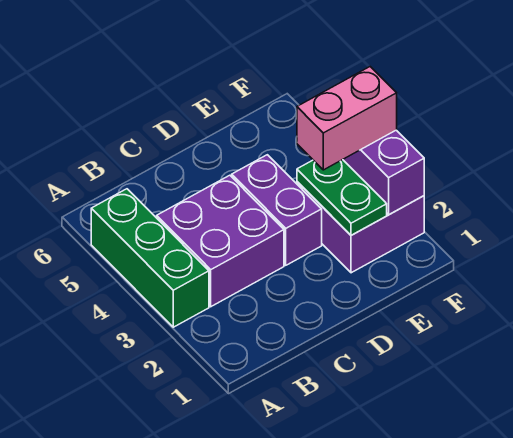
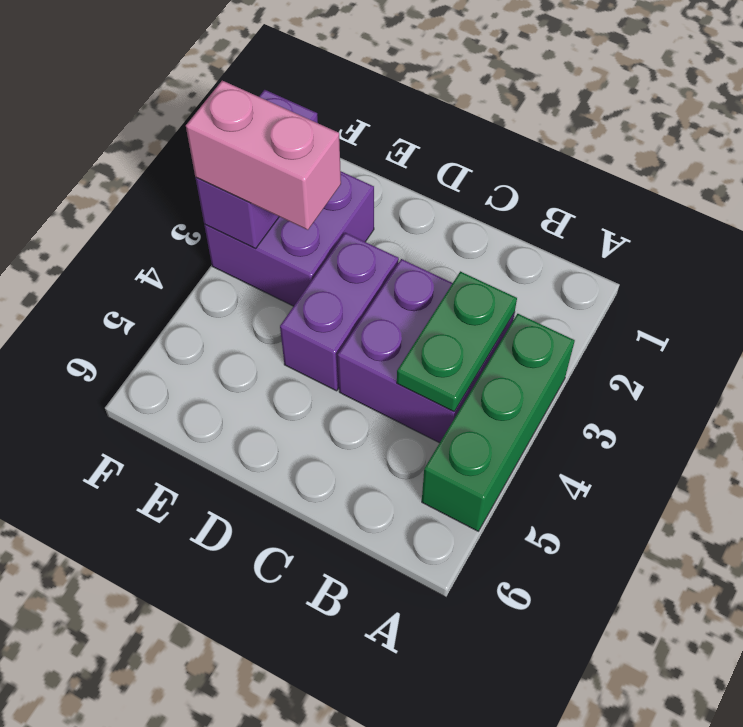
green plate E2:E3 level 2 -> green plate B3:B4 level 2

